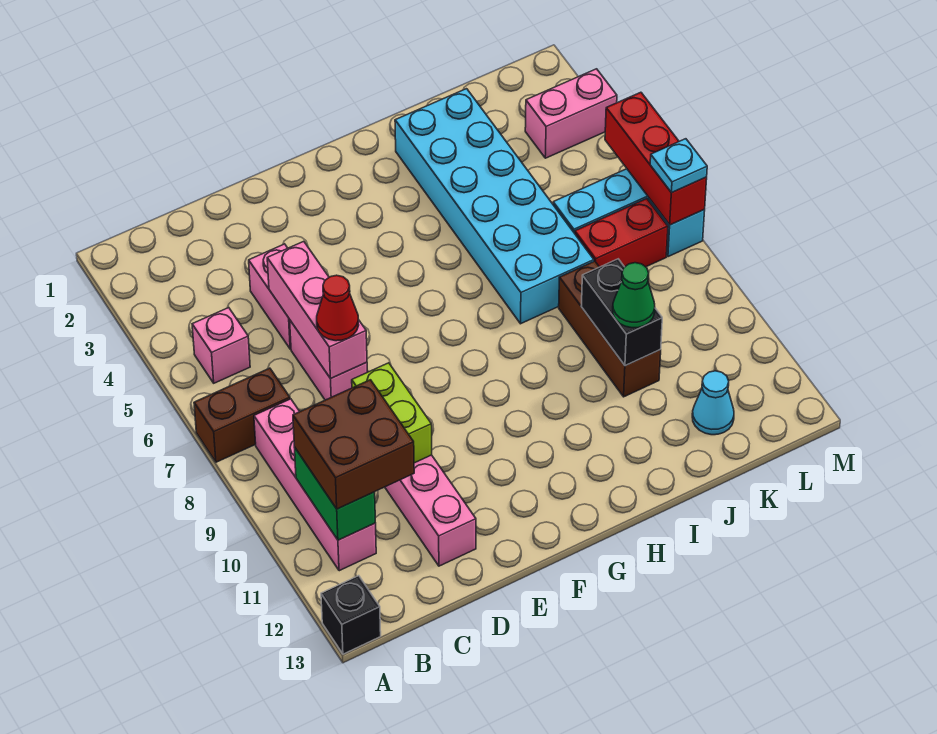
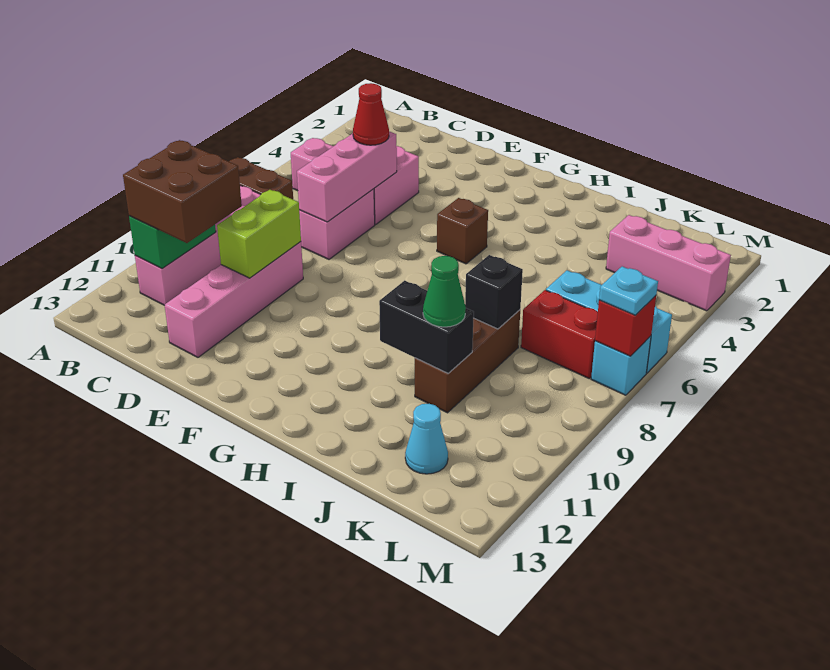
black brick A13 level 1 -> black brick J8 level 2
red cone D7 level 3 -> red cone D5 level 3
none -> brown brick G5 level 1
cyan brick I2:J7 level 1 -> none
black brick J9:J10 level 2 -> black brick I10:J10 level 2
pink brick L3:M3 level 1 -> pink brick K3:M3 level 1
red brick M5:M7 level 2 -> red brick M7 level 2

